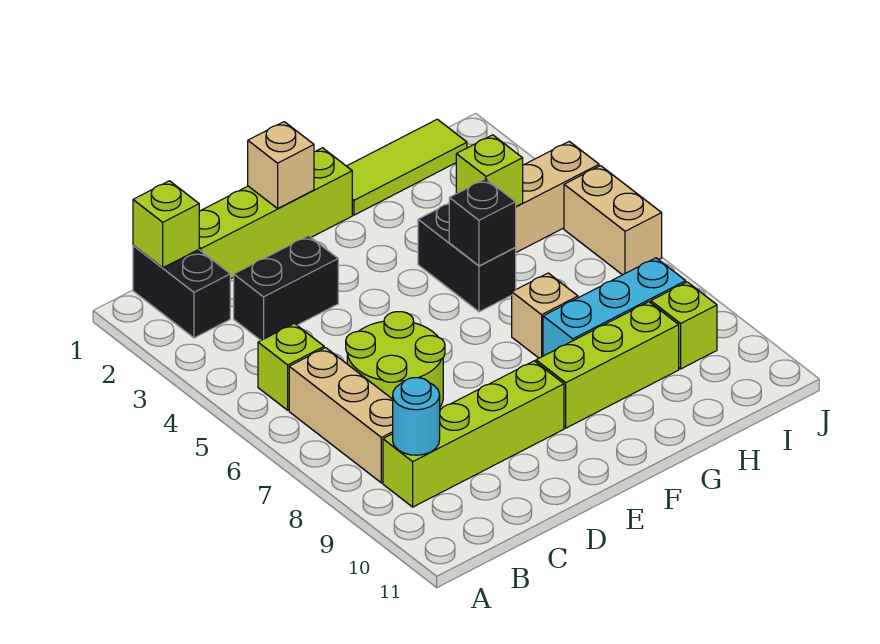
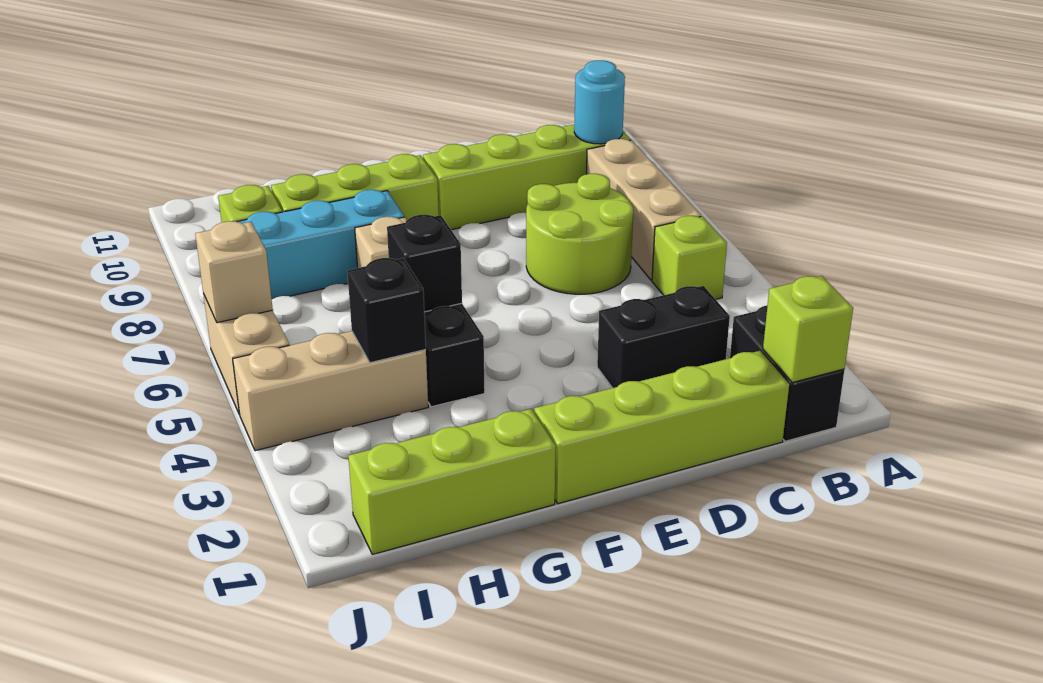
tan brick E1 level 2 -> tan brick J6 level 2
lime tile G1:I1 level 1 -> lime brick G1:I1 level 1
lime brick H4 level 2 -> black brick H4 level 2

